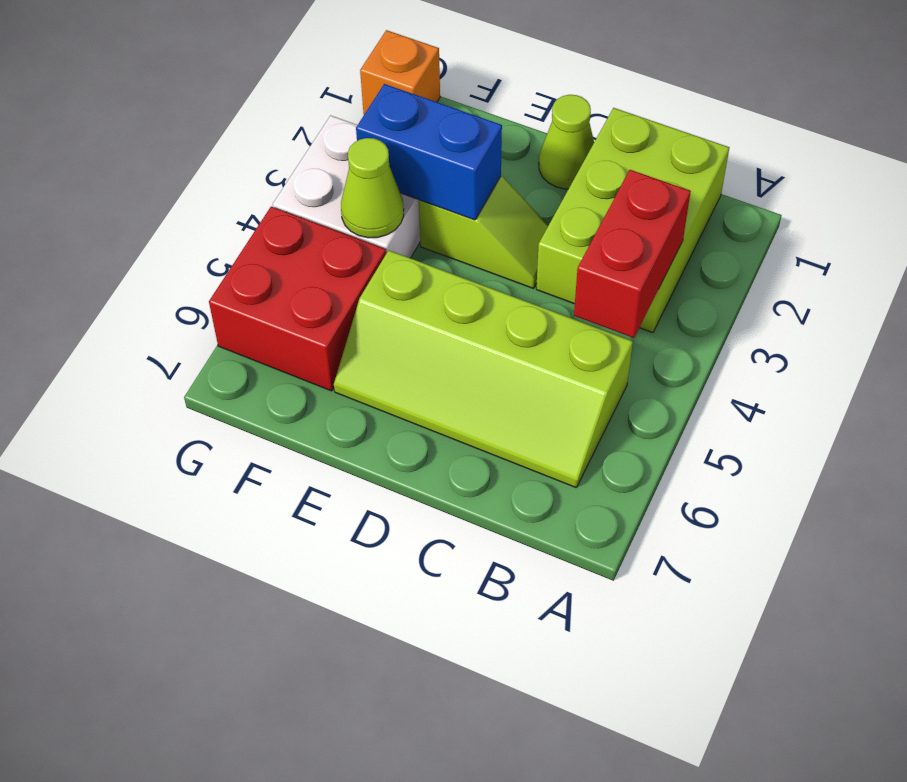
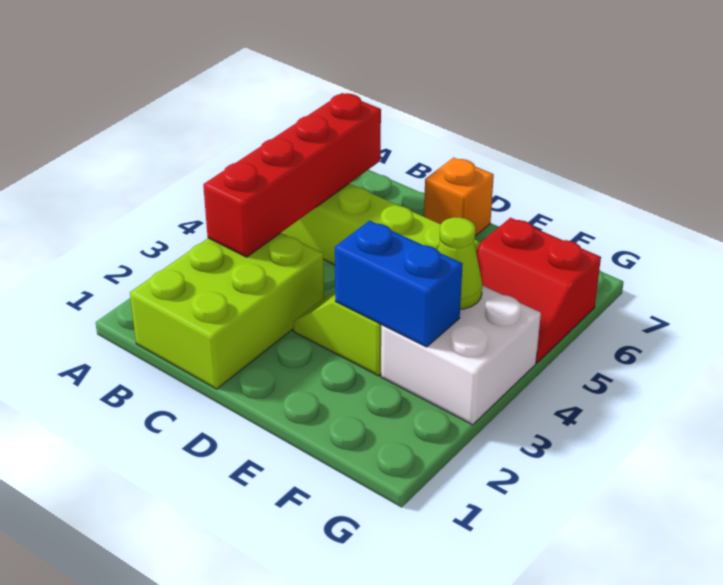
red brick B3:B4 level 2 -> red brick B3:B6 level 2
lime cone D1 level 1 -> none
red brick F5:G6 level 1 -> red slope F5:G6 level 1 top 6
orange brick G1 level 1 -> orange brick D7 level 1

